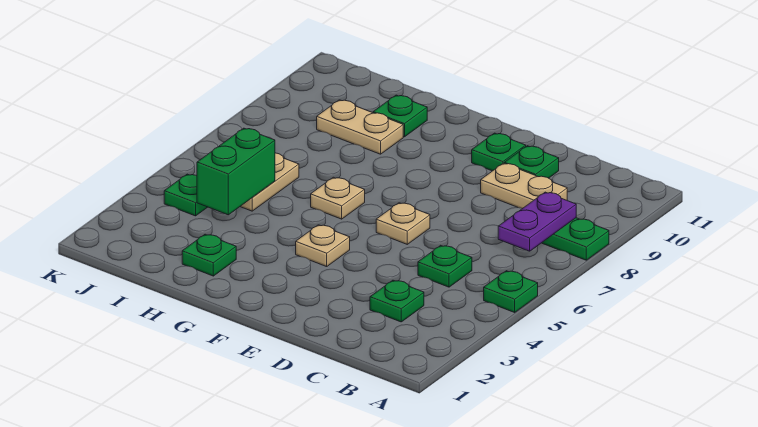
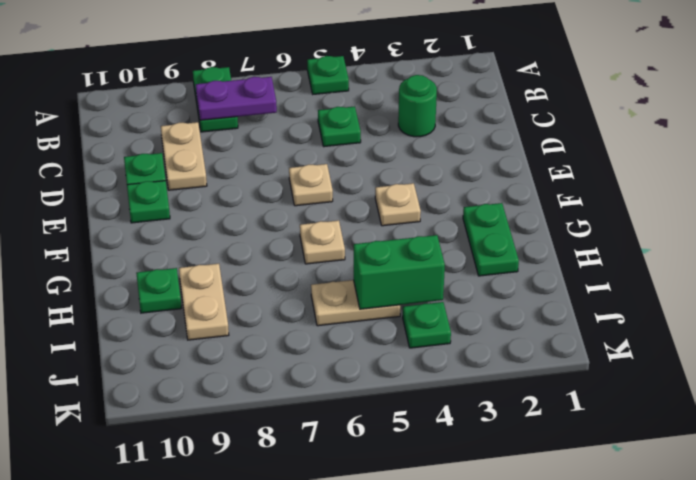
green plate C3 level 1 -> green round brick C3 level 1
green plate H2 level 1 -> green plate G2:H2 level 1

